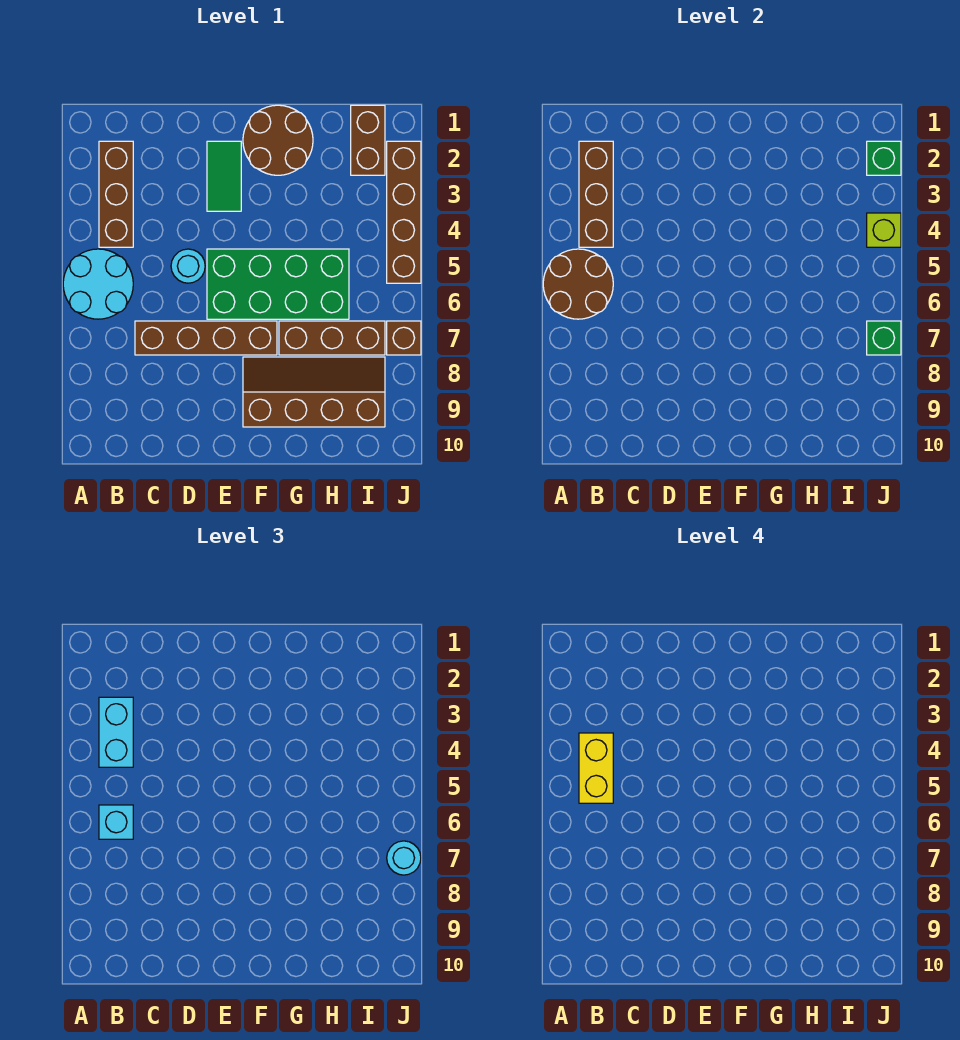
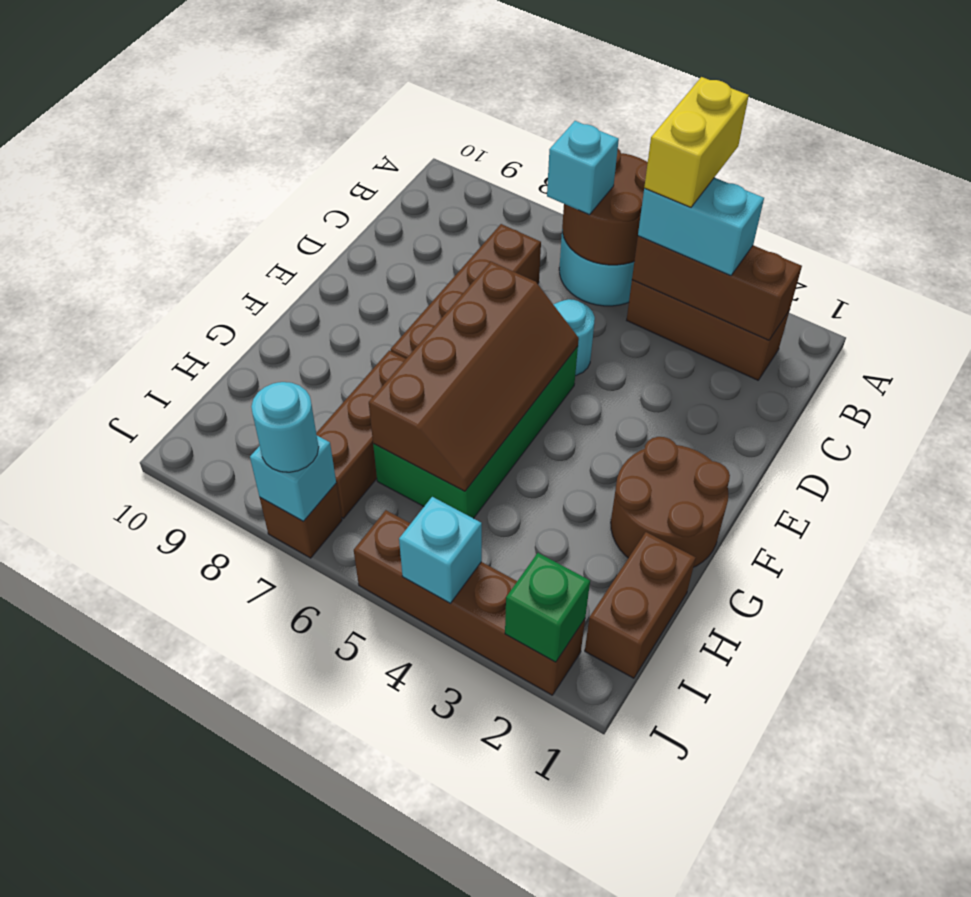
yellow brick B4:B5 level 4 -> yellow brick A4:B4 level 4
green tile E2:E3 level 1 -> none
brown slope F8:I9 level 1 top 9 -> brown slope E5:H6 level 2 top 6
brown brick I1:I2 level 1 -> brown brick H1:I1 level 1
lime brick J4 level 2 -> cyan brick J4 level 2
green brick J7 level 2 -> cyan brick J7 level 2

